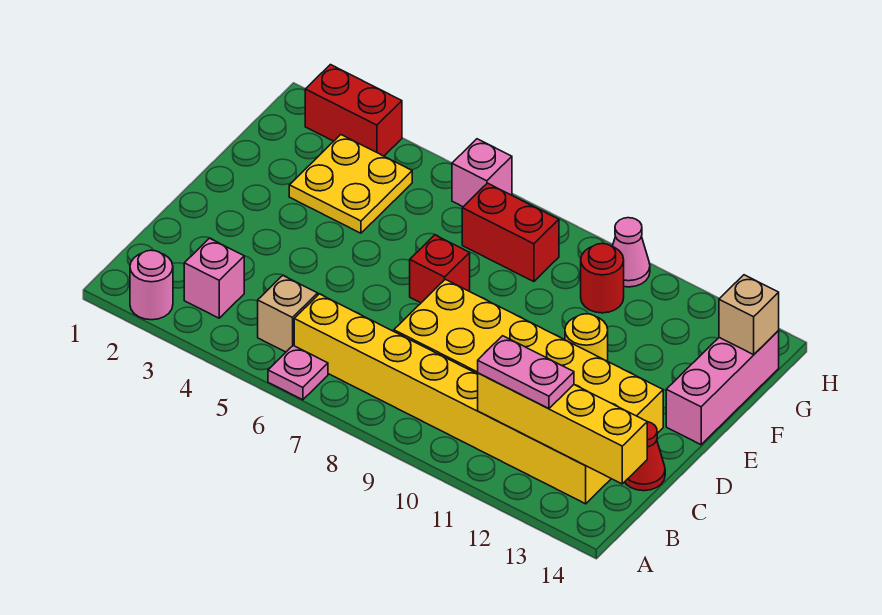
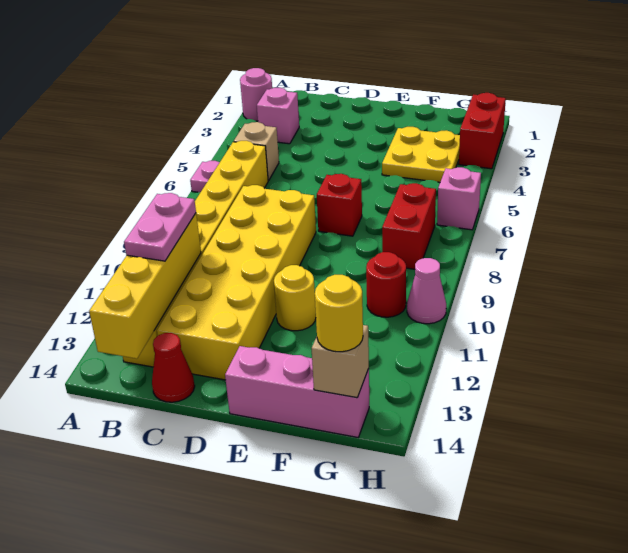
none -> yellow round brick G14 level 3

